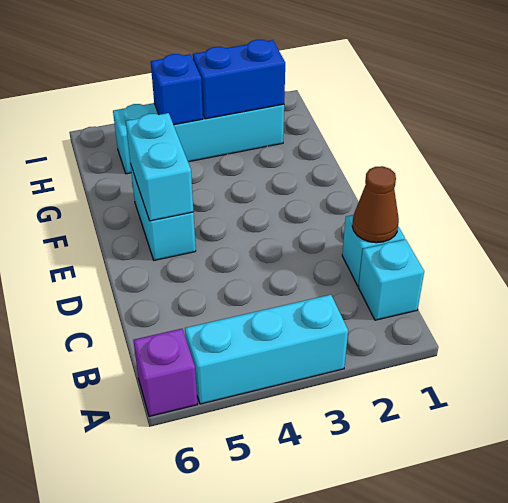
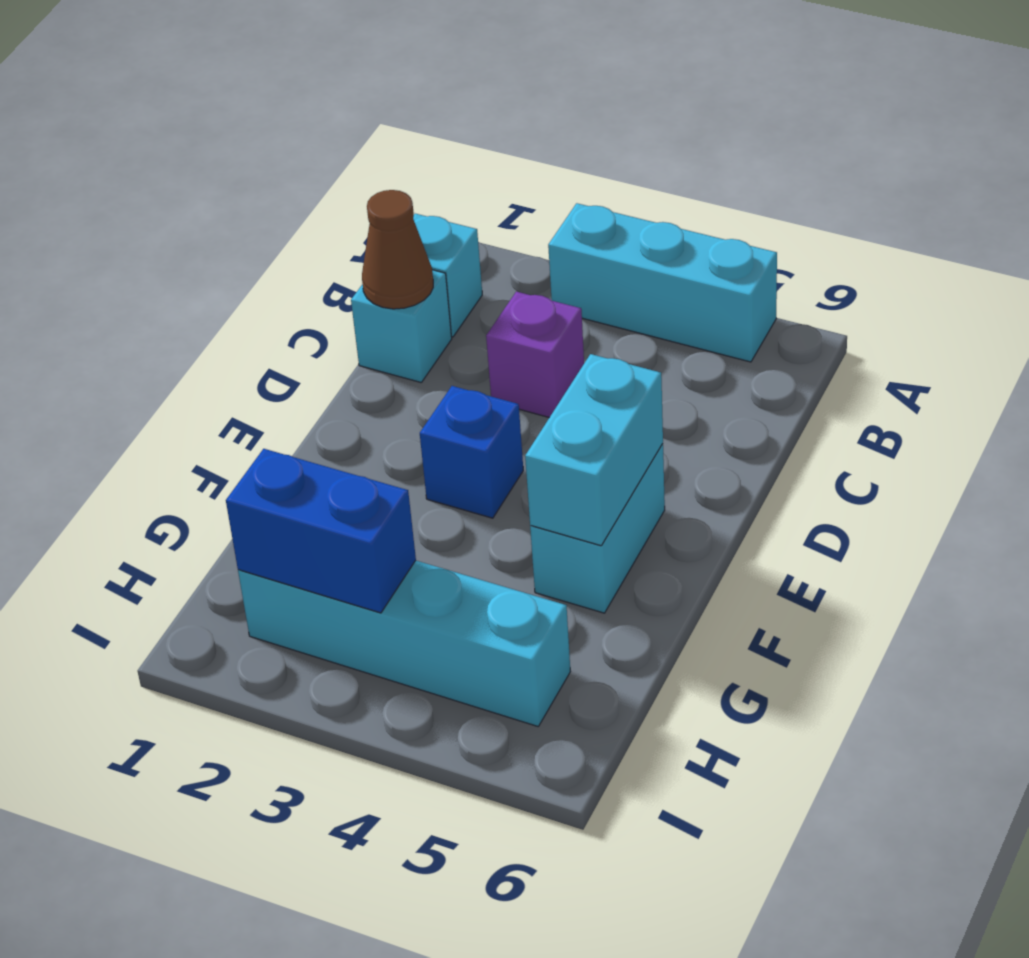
purple brick A6 level 1 -> purple brick C3 level 1
blue brick H4 level 2 -> blue brick E3 level 1

